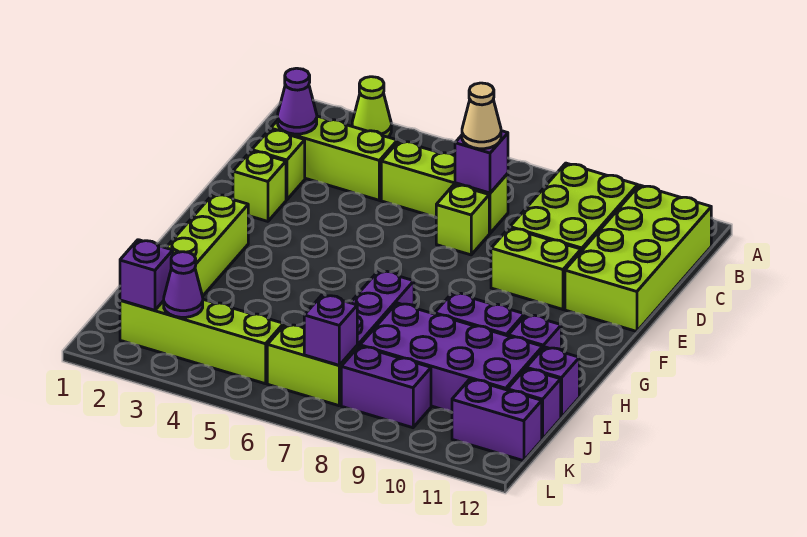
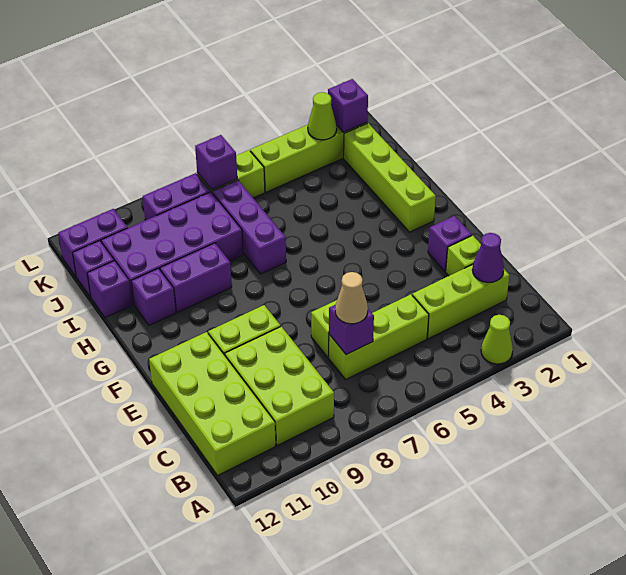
lime brick E2 level 1 -> purple brick E2 level 1
purple cone K3 level 2 -> lime cone K3 level 2

